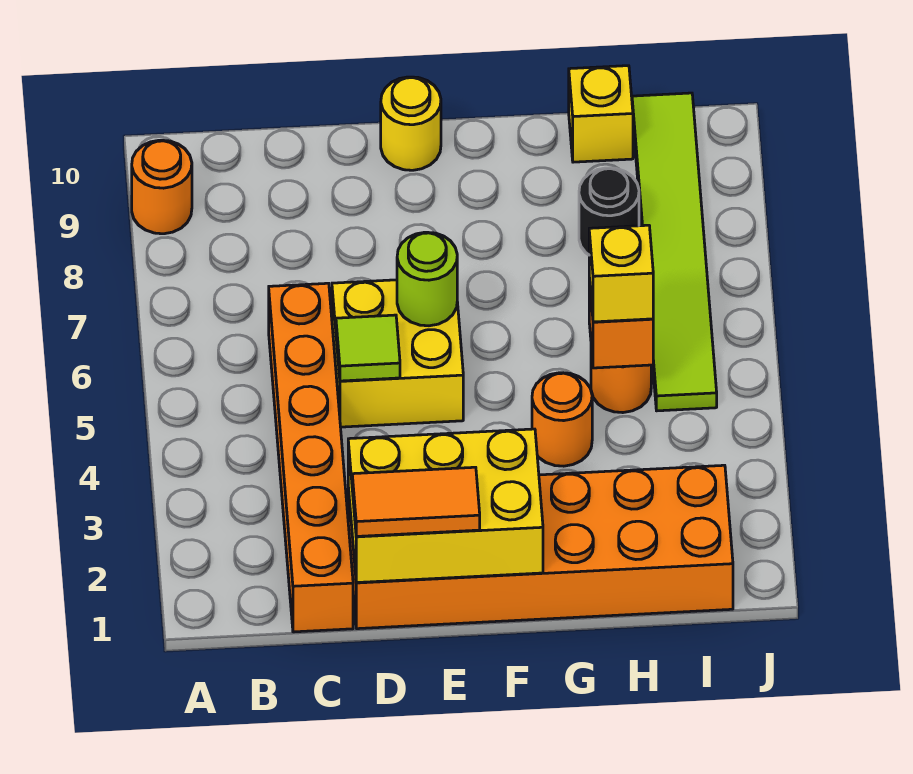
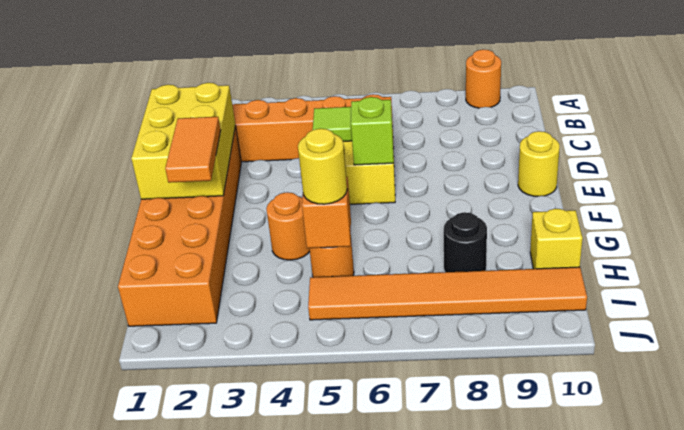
orange tile D1:E1 level 3 -> orange tile F2:G2 level 3
lime round brick E6 level 2 -> lime brick E6 level 2
yellow brick H5 level 3 -> yellow round brick H5 level 3
lime tile I5:I10 level 1 -> orange tile I5:I10 level 1

